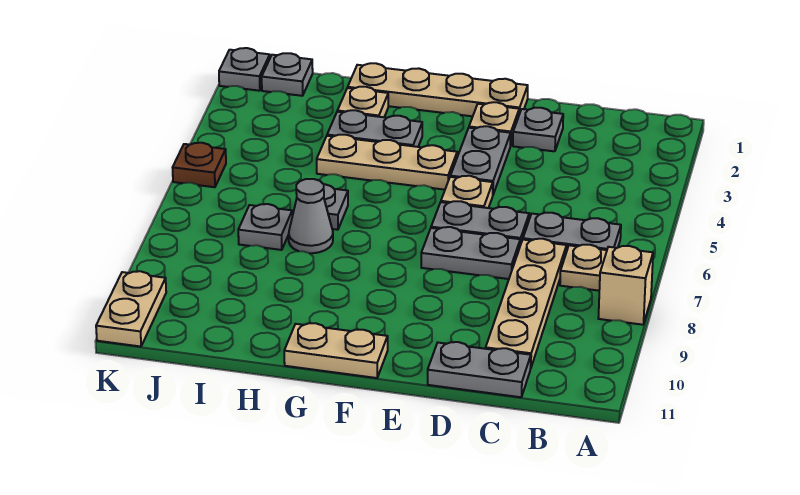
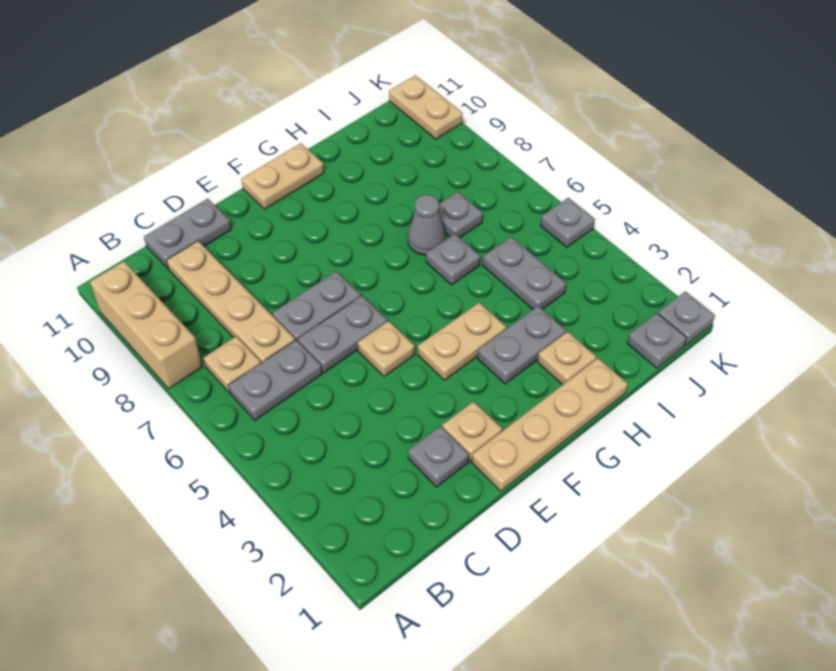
tan brick A8 level 1 -> tan brick A8:A10 level 1
grey plate E3:E4 level 1 -> grey plate I4:I5 level 1
tan plate F4:H4 level 1 -> tan plate F4:G4 level 1
brown plate K5 level 1 -> grey plate K5 level 1

